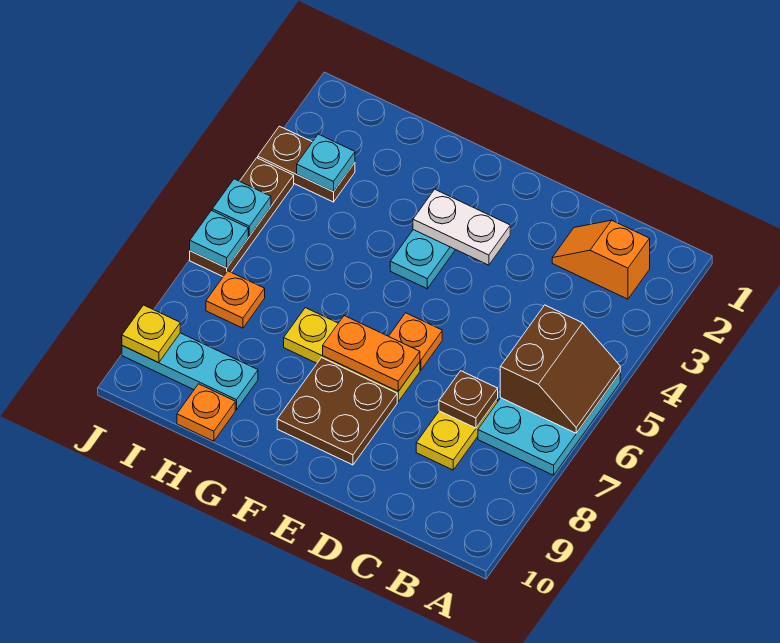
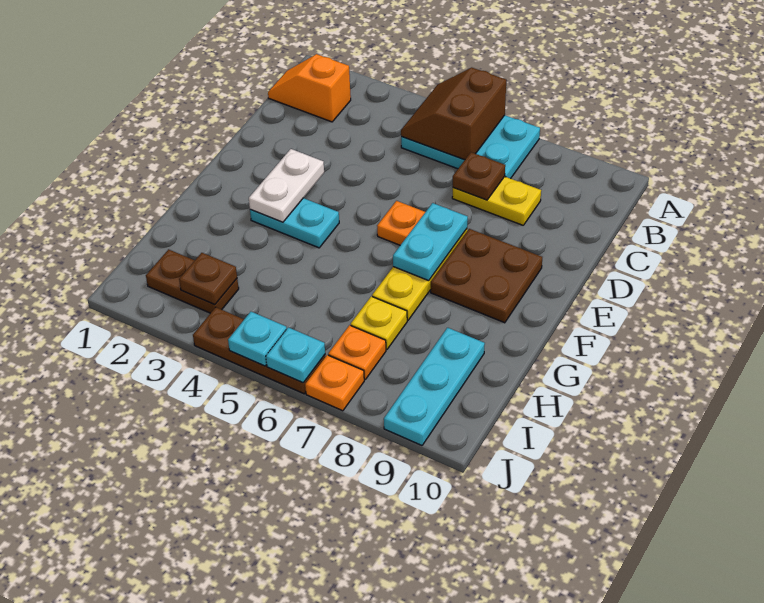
brown slope A5:B6 level 2 top B -> brown slope A5:B6 level 2 top 6
orange slope B2:C2 level 1 top B -> orange slope B1:B2 level 1 top 2
orange plate E7:F7 level 2 -> cyan plate E7:F7 level 2
orange plate H10 level 1 -> orange plate J7 level 1
brown plate I3:J3 level 1 -> brown plate I2:I3 level 1
cyan plate I3 level 2 -> brown plate I3 level 2
yellow plate J9 level 2 -> yellow plate H7 level 1

